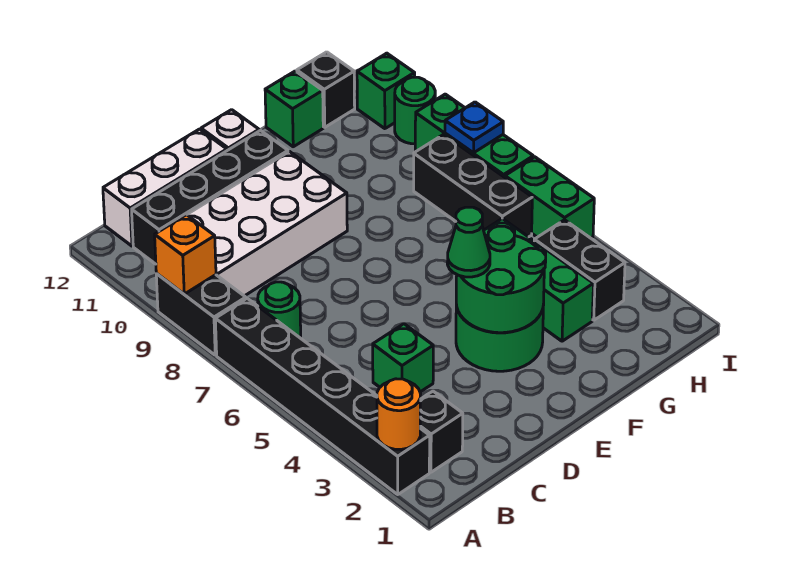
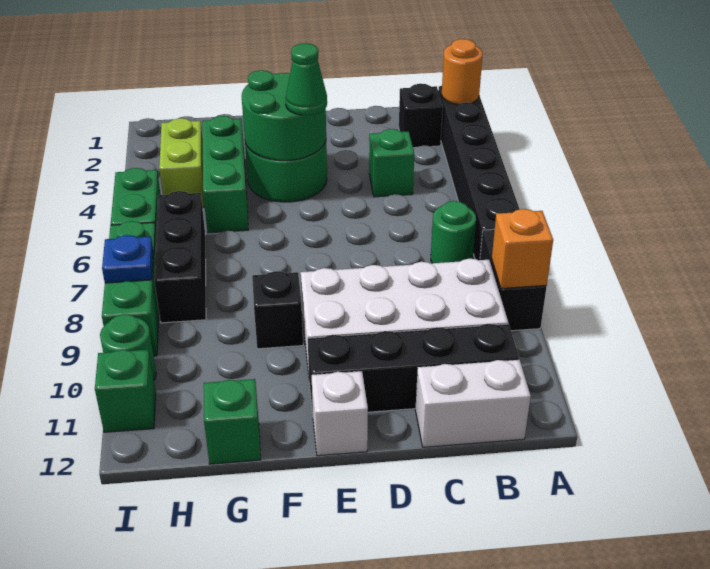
white brick B12:D12 level 1 -> white brick B12:C12 level 1
black brick H3:H4 level 1 -> lime brick H3:H4 level 1
black brick H12 level 1 -> black brick F9 level 1

